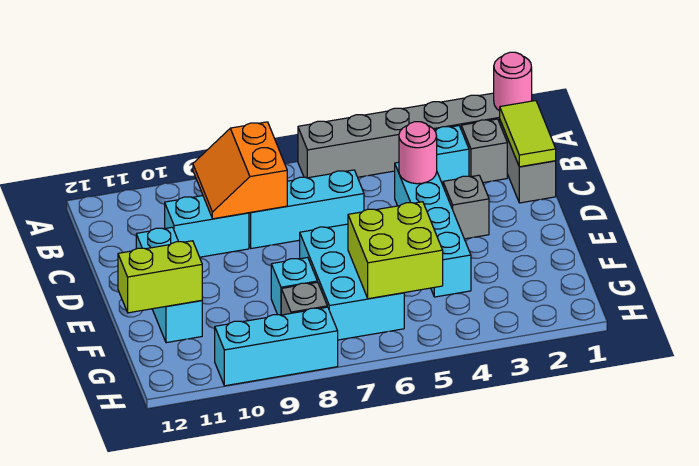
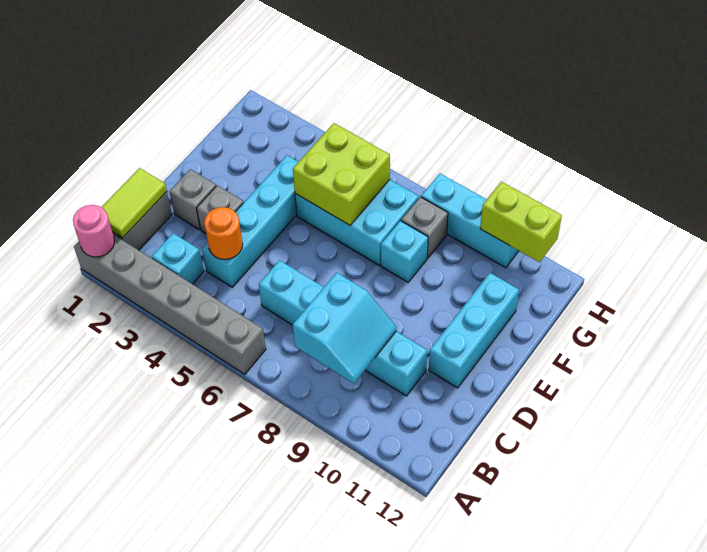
grey brick B2 level 1 -> grey brick D2 level 1
orange slope B8:C9 level 2 top 8 -> cyan slope B8:C9 level 2 top 8
pink round brick C4 level 2 -> orange round brick C4 level 2
cyan brick E6:G7 level 1 -> cyan brick F5:G7 level 1
lime brick F11:F12 level 2 -> lime brick H10:H11 level 2

